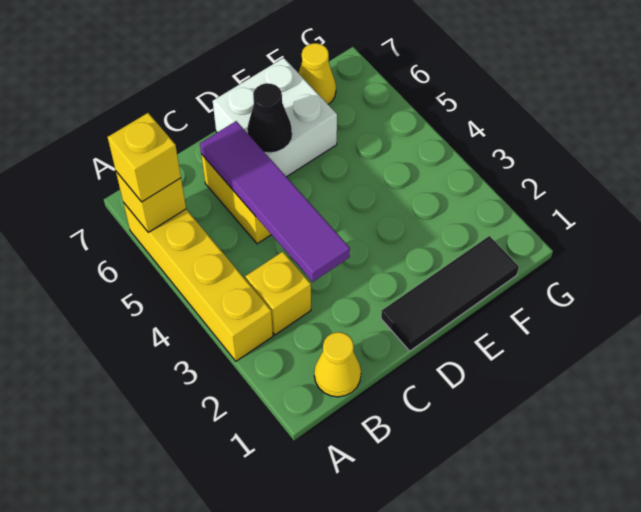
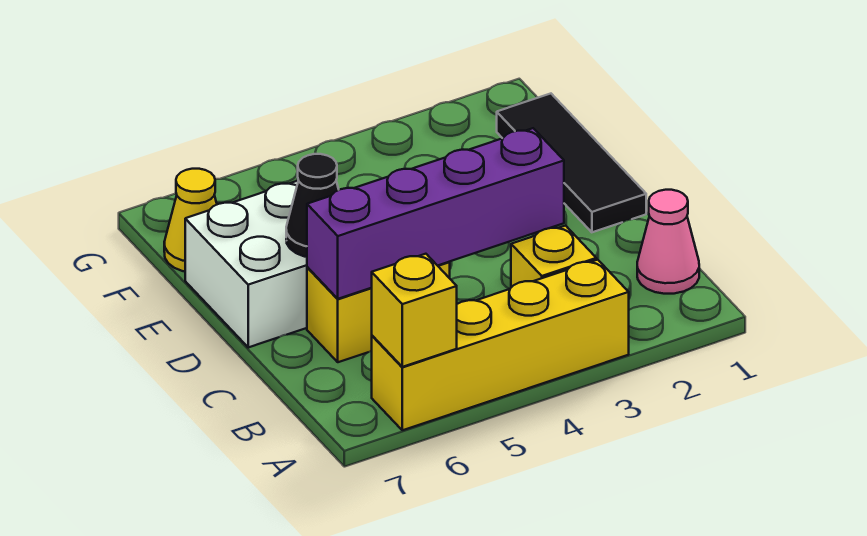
yellow brick A6 level 3 -> none
yellow cone B1 level 1 -> pink cone B1 level 1
purple tile C3:C6 level 2 -> purple brick C3:C6 level 2

